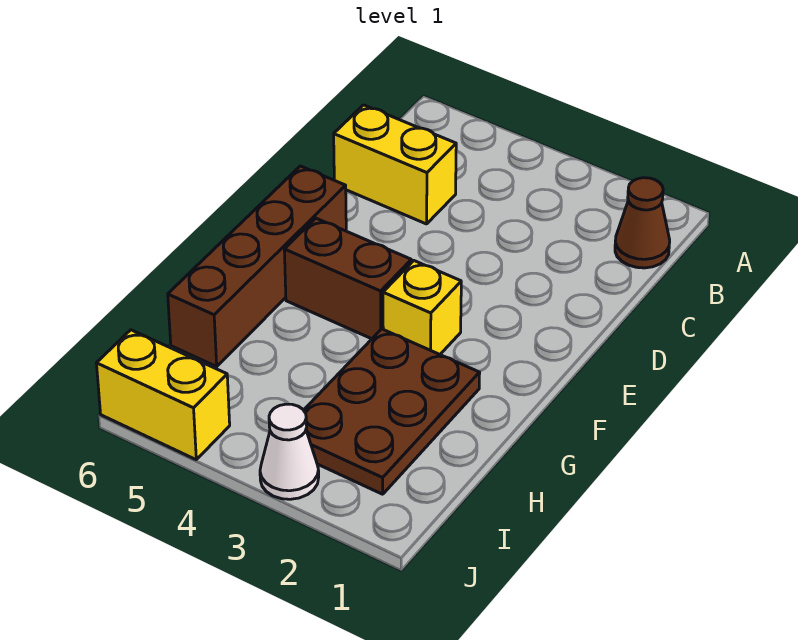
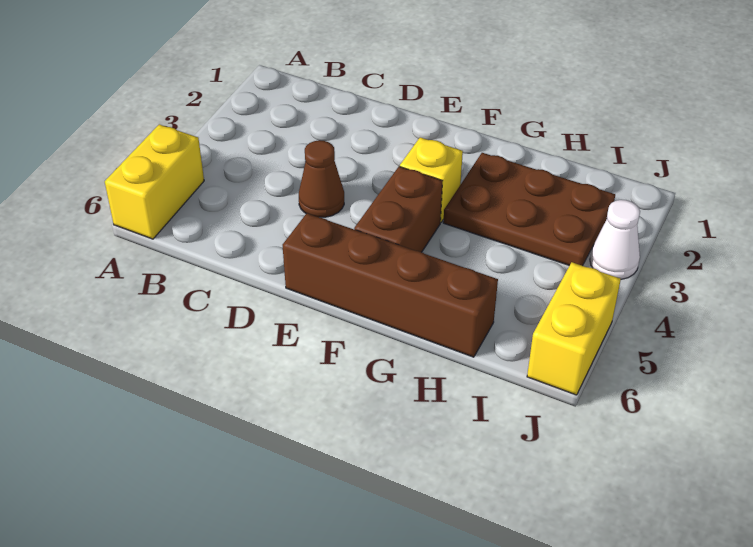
brown cone B1 level 1 -> brown cone D4 level 1
yellow brick C5:C6 level 1 -> yellow brick A5:A6 level 1

